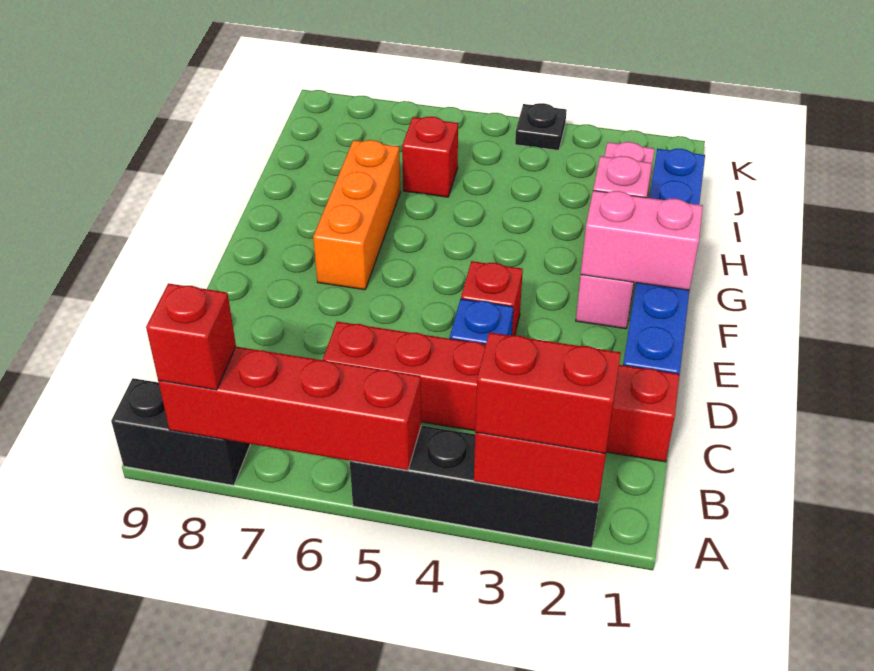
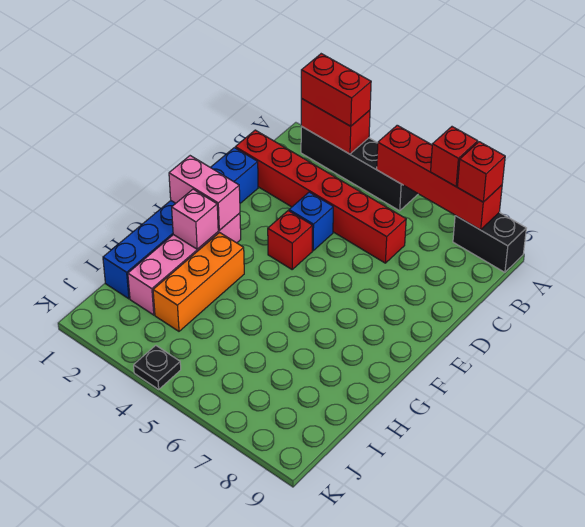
orange brick F7:H7 level 1 -> orange brick G3:I3 level 1
red brick I6 level 1 -> red brick A7 level 3

